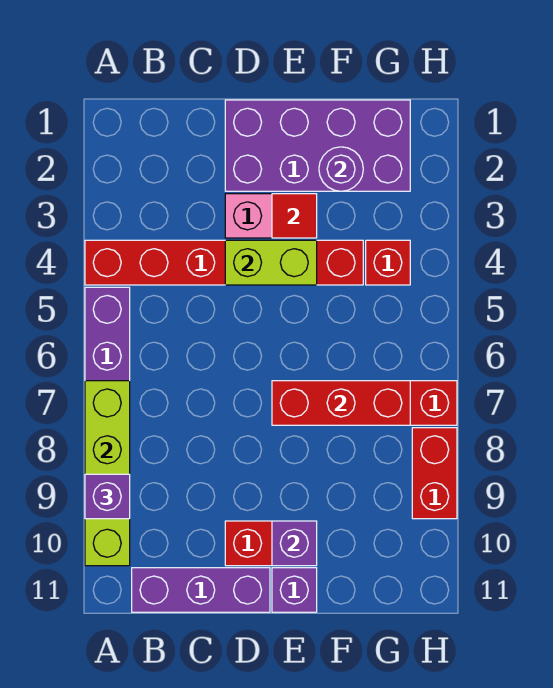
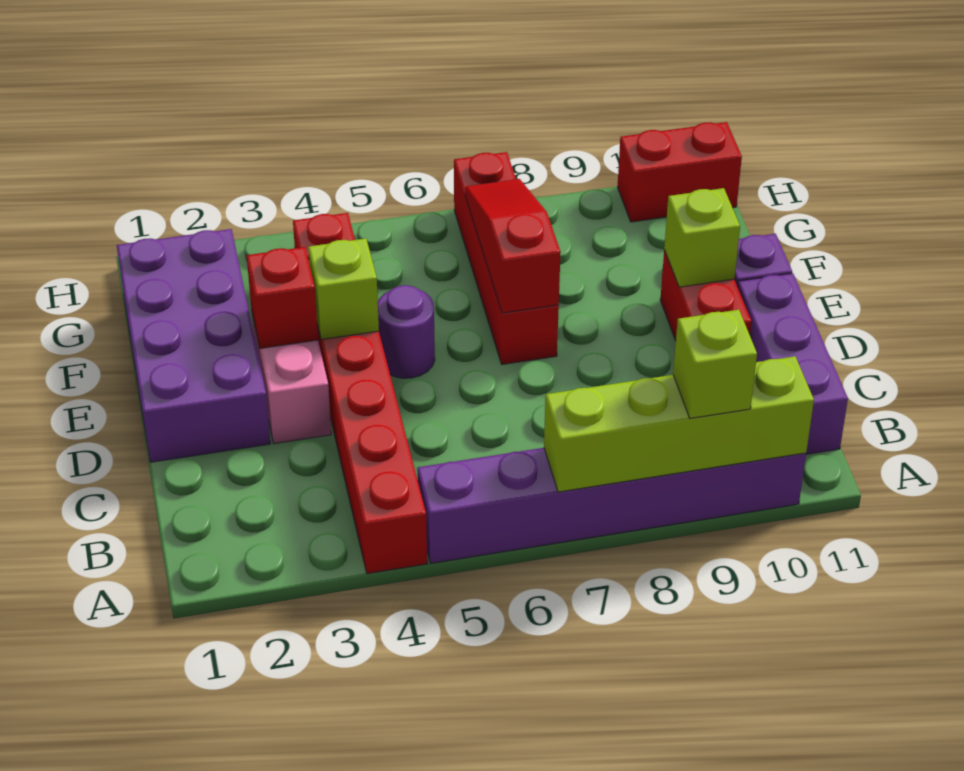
purple brick A9 level 3 -> lime brick A9 level 3
lime brick D4:E4 level 2 -> lime brick E4 level 2
red tile E3 level 2 -> red brick E3 level 2
red brick E7:G7 level 2 -> red slope E7:G7 level 2 top E
purple brick E10 level 2 -> lime brick E10 level 2
purple round brick F2 level 2 -> purple round brick E5 level 1
red brick H8:H9 level 1 -> red brick H10:H11 level 1

